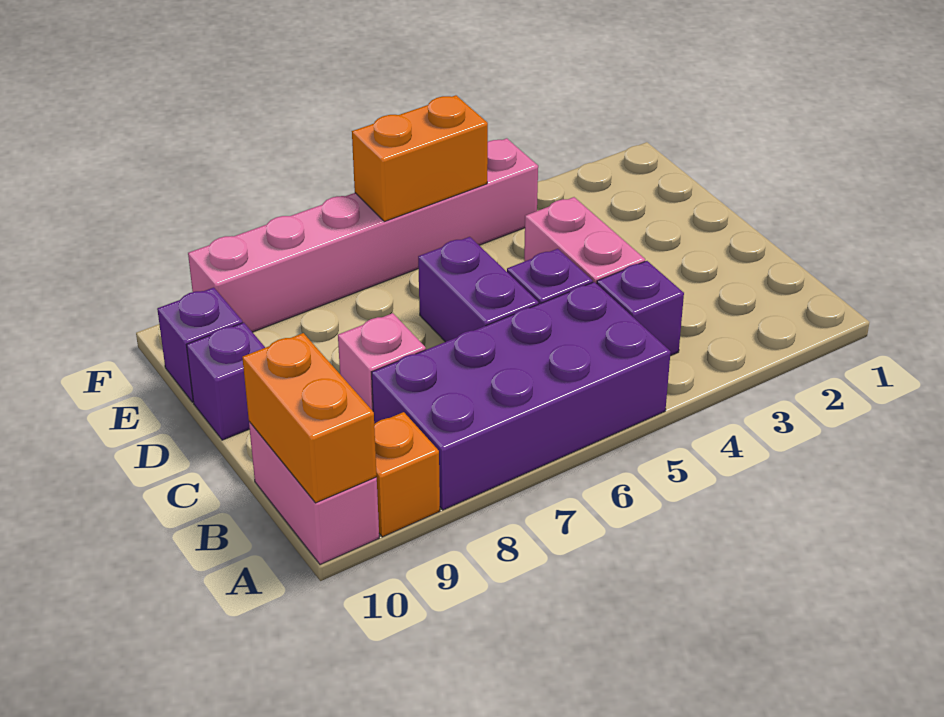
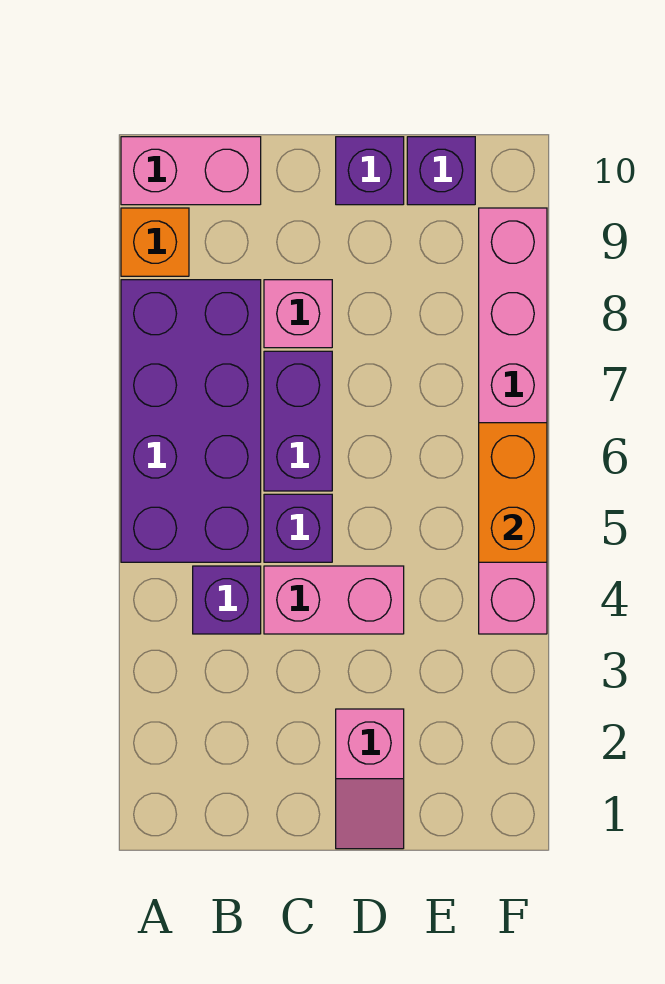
orange brick A10:B10 level 2 -> none
purple brick C6:D6 level 1 -> purple brick C6:C7 level 1
none -> pink slope D1:D2 level 1 top 2

